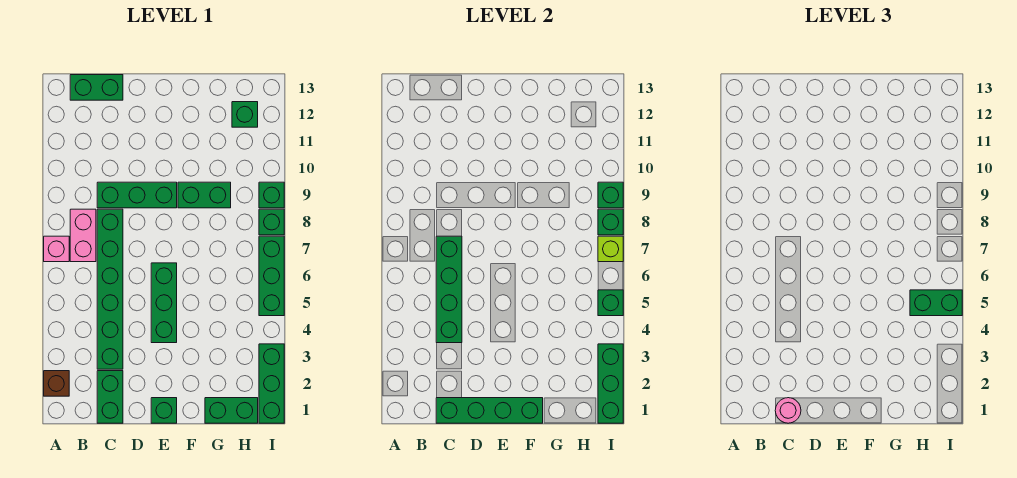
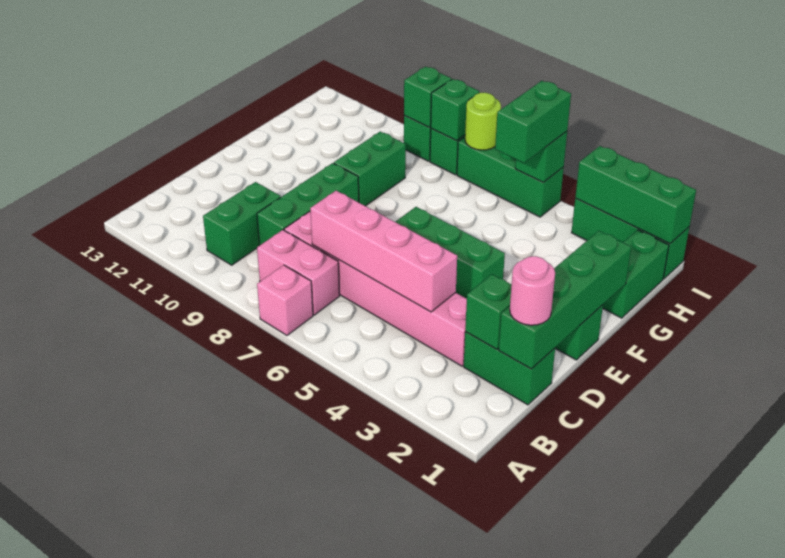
brown brick A2 level 1 -> none
green brick B13:C13 level 1 -> green brick B10:C10 level 1
green brick C3:C8 level 1 -> pink brick C3:C8 level 1
green brick C4:C7 level 2 -> pink brick C4:C7 level 2
green brick H12 level 1 -> green brick C2 level 2
lime brick I7 level 2 -> lime round brick I7 level 2

